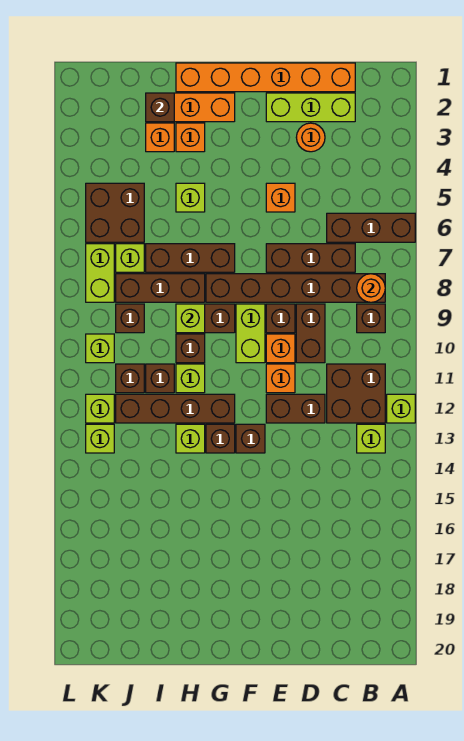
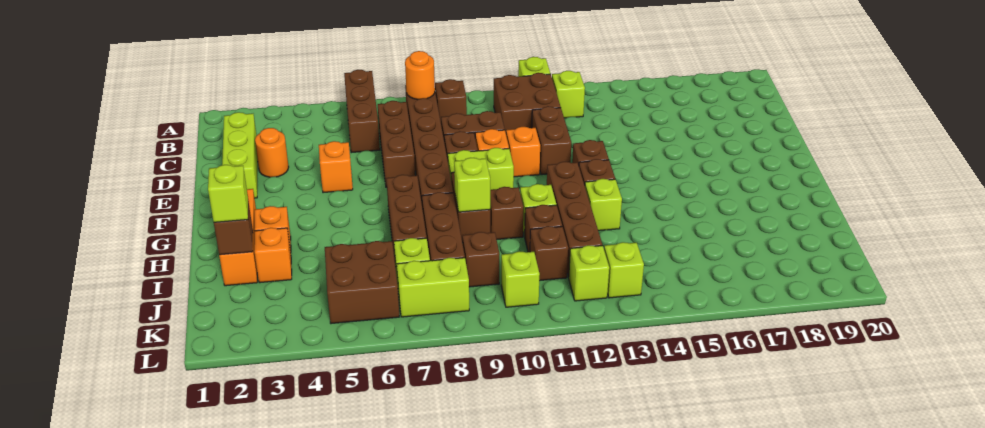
orange brick C1:H1 level 1 -> none
lime brick H5 level 1 -> lime brick I2 level 3

